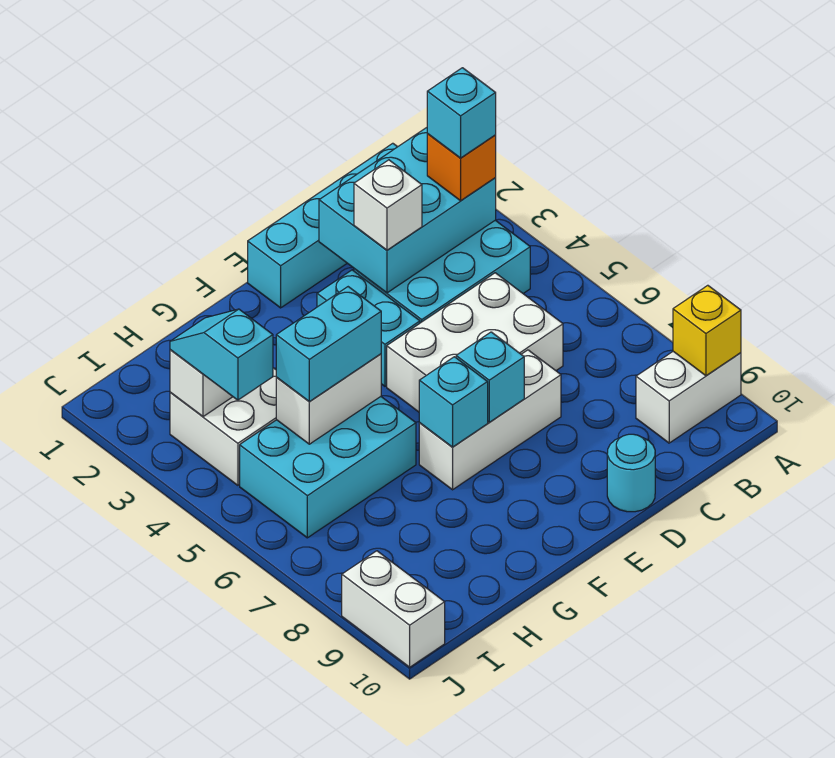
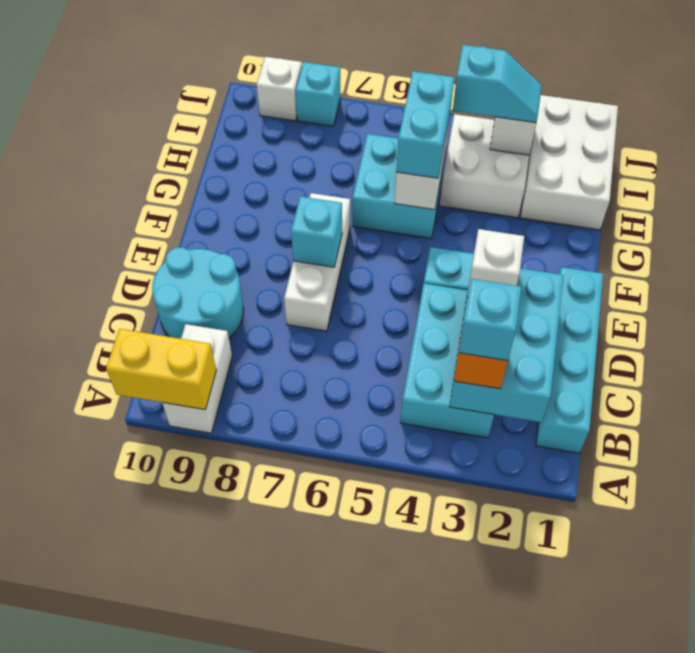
yellow brick A9 level 2 -> yellow brick A9:A10 level 2
white brick C5:E6 level 1 -> white brick H1:J2 level 1
cyan round brick D10 level 1 -> cyan round brick C9:D10 level 1
cyan brick F7 level 2 -> cyan brick J8 level 1
cyan brick G5:I6 level 1 -> cyan brick G5:H6 level 1
white brick J9:J10 level 1 -> white brick J9 level 1

